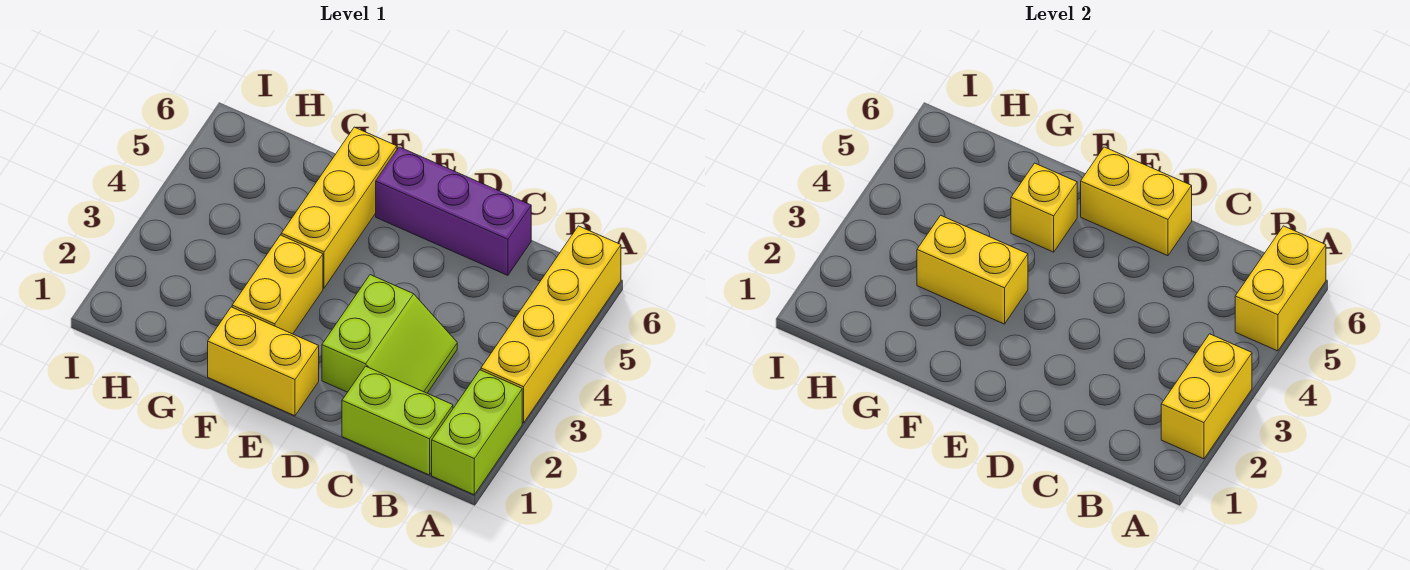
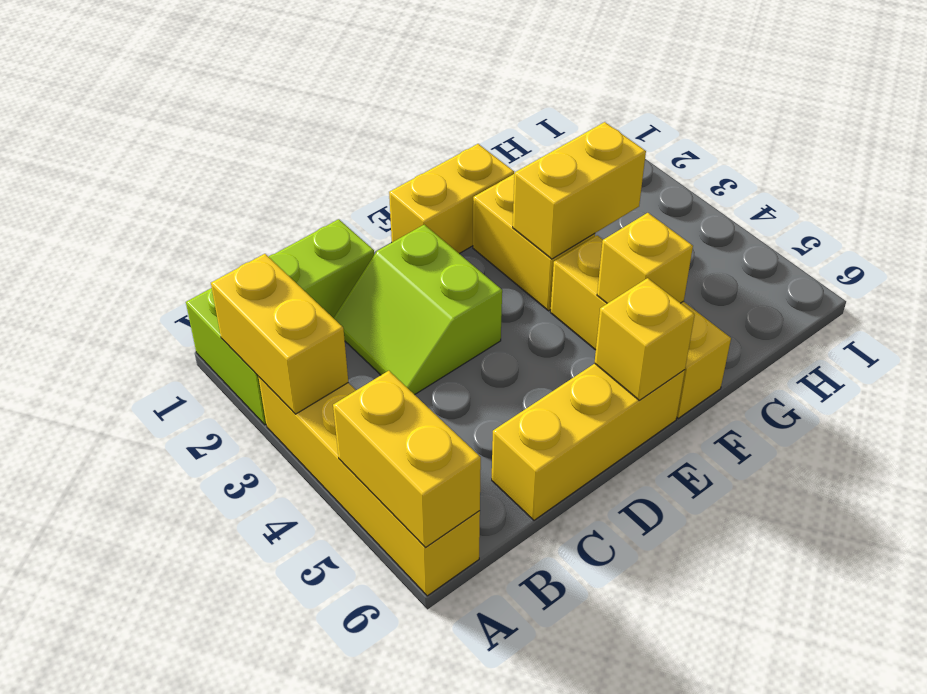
purple brick C6:E6 level 1 -> yellow brick C6:E6 level 1
yellow brick D6:E6 level 2 -> yellow brick E6 level 2

